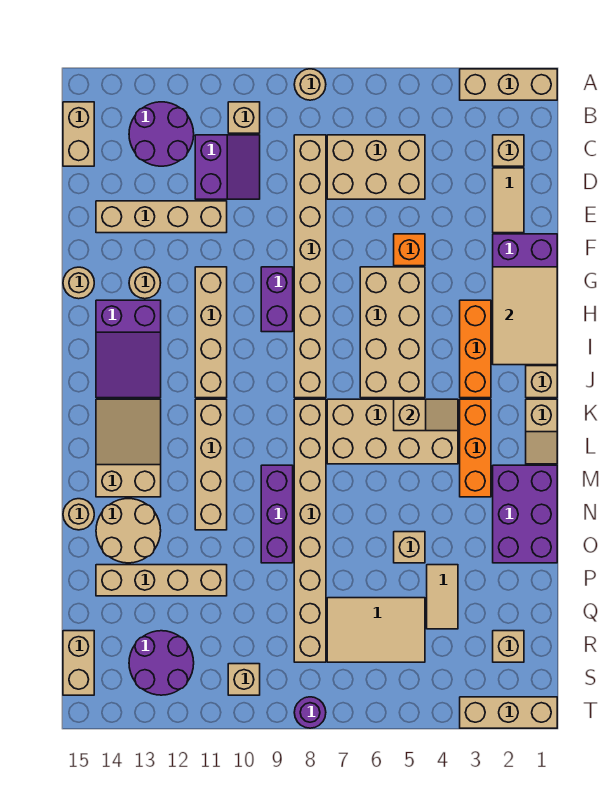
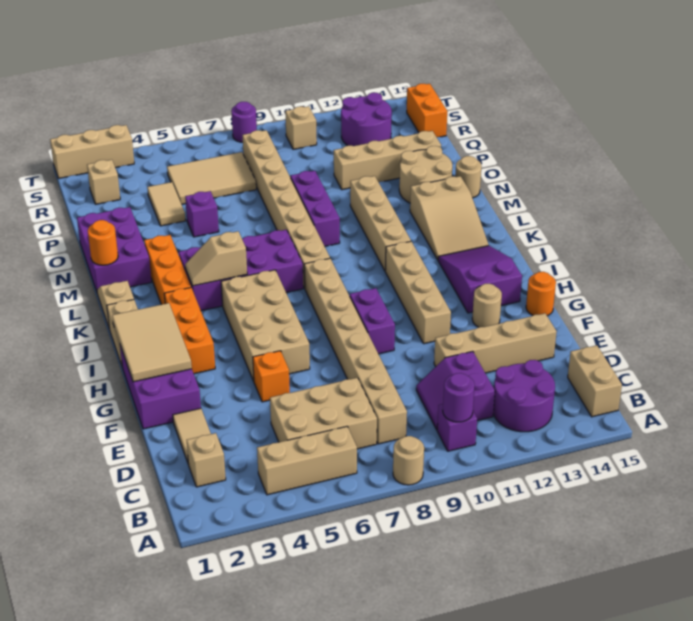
tan brick A1:A3 level 1 -> tan brick B4:B6 level 1
tan brick B10 level 1 -> purple brick B10 level 1
none -> purple round brick B10 level 2
tan round brick G15 level 1 -> orange round brick G15 level 1
tan brick K4:L7 level 1 -> purple brick K4:L7 level 1
none -> orange round brick M1 level 2
tan brick O5 level 1 -> purple brick O5 level 1
tan brick R15:S15 level 1 -> orange brick R15:S15 level 1

